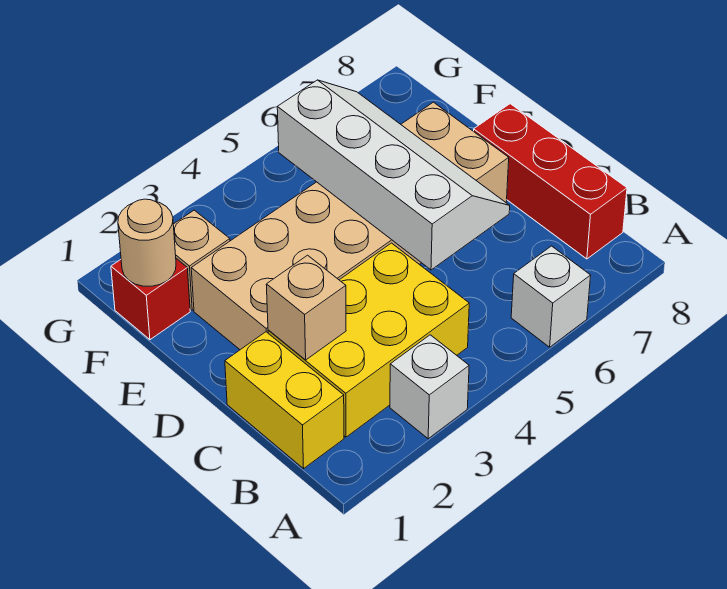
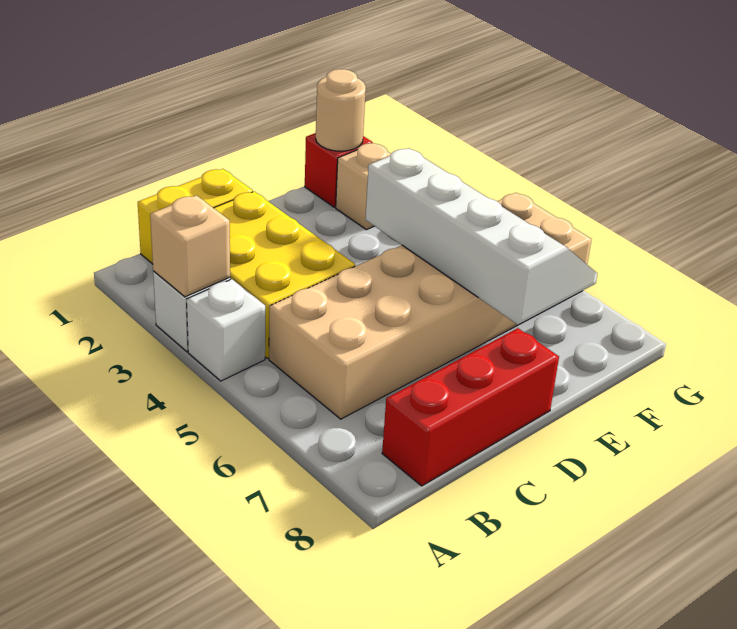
white brick A6 level 1 -> white brick A4 level 1
tan brick C2 level 2 -> tan brick A3 level 2
white slope C5:F6 level 2 top 5 -> white slope E4:F7 level 2 top E
tan brick D2:E7 level 1 -> tan brick B5:G6 level 1

